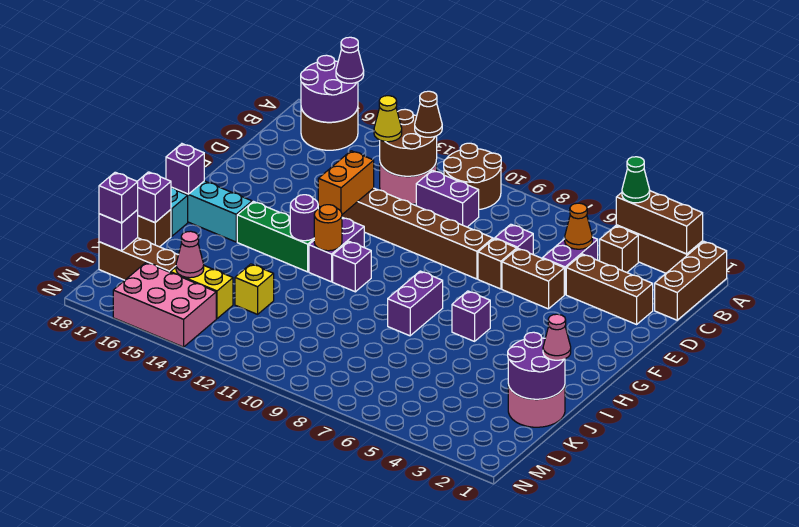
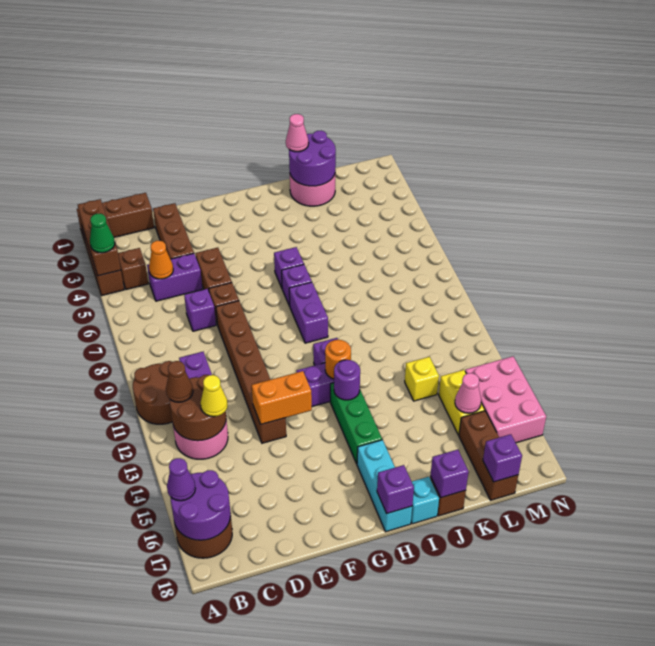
purple brick H8:I8 level 1 -> purple brick H8:H9 level 1
purple brick L18 level 3 -> purple brick H7 level 1

